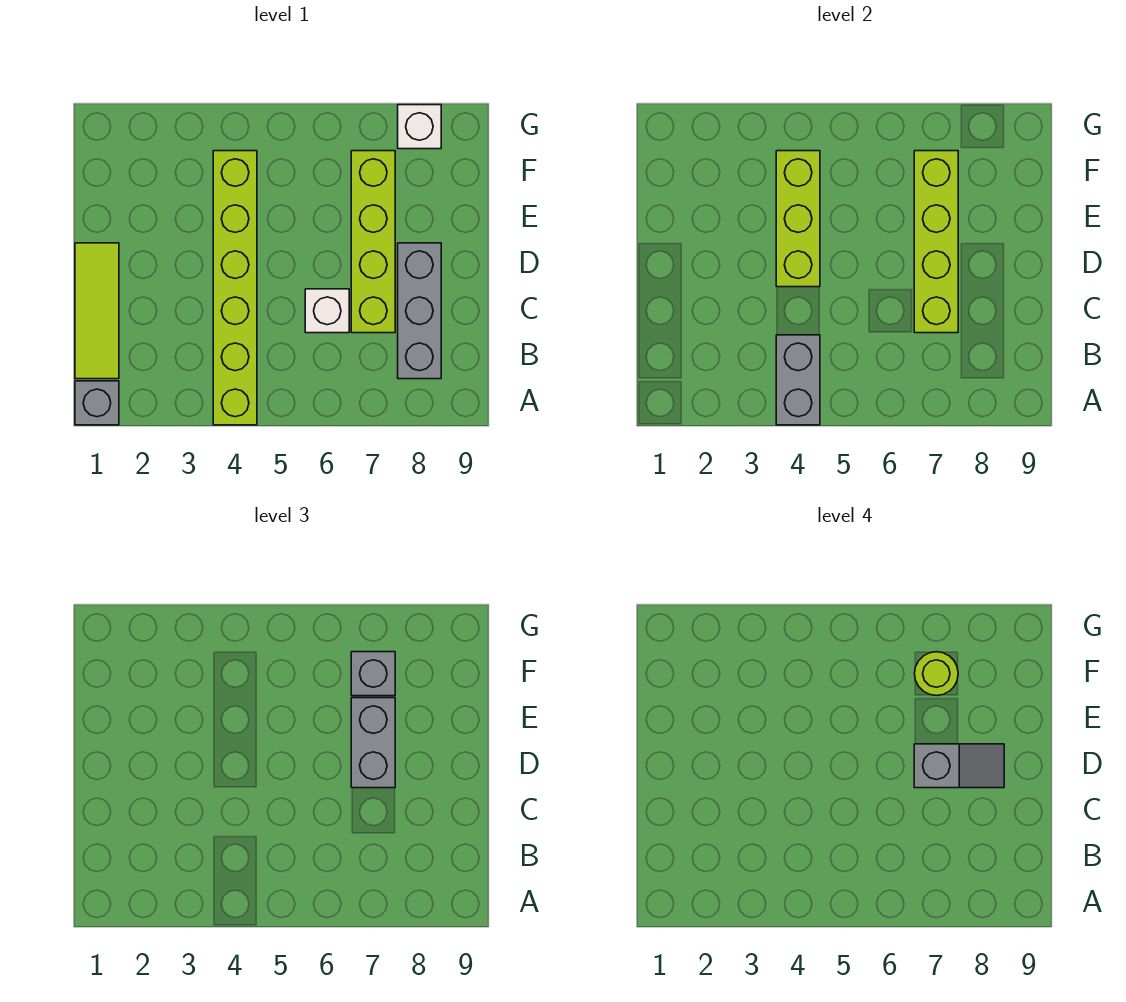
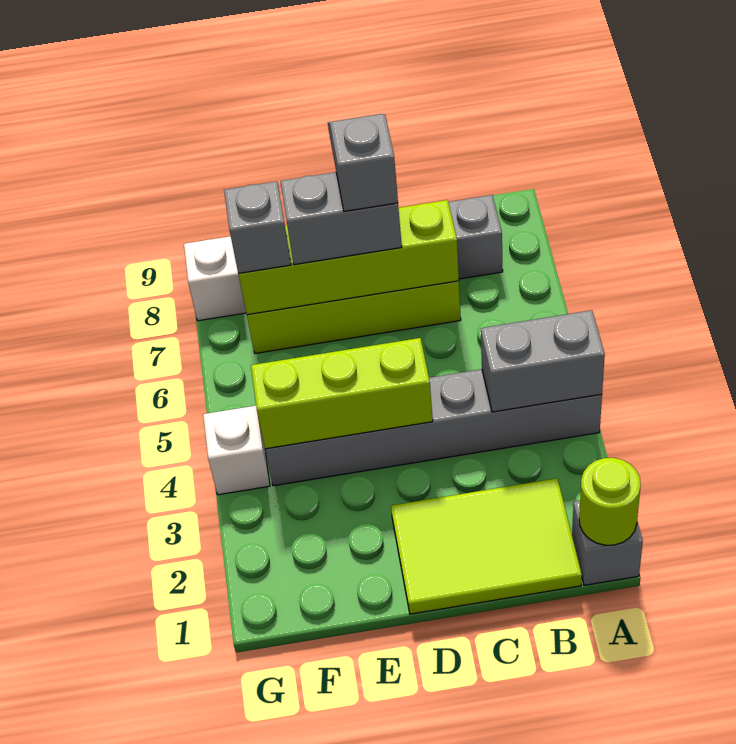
lime brick A4:F4 level 1 -> grey brick A4:F4 level 1
lime tile B1:D1 level 1 -> lime tile B1:D2 level 1
white brick C6 level 1 -> white brick G4 level 1
lime round brick F7 level 4 -> lime round brick A1 level 2

